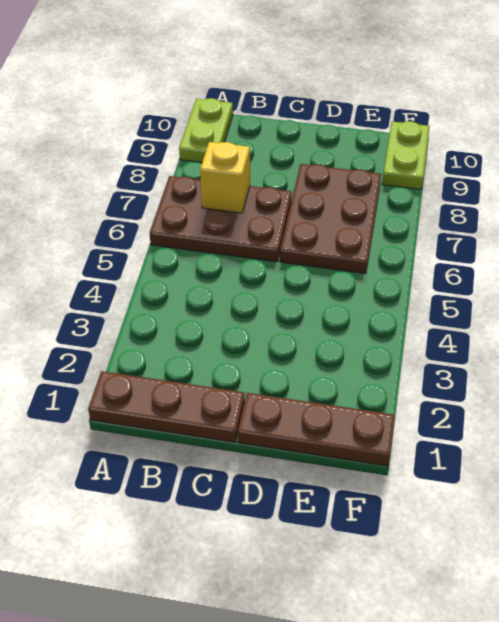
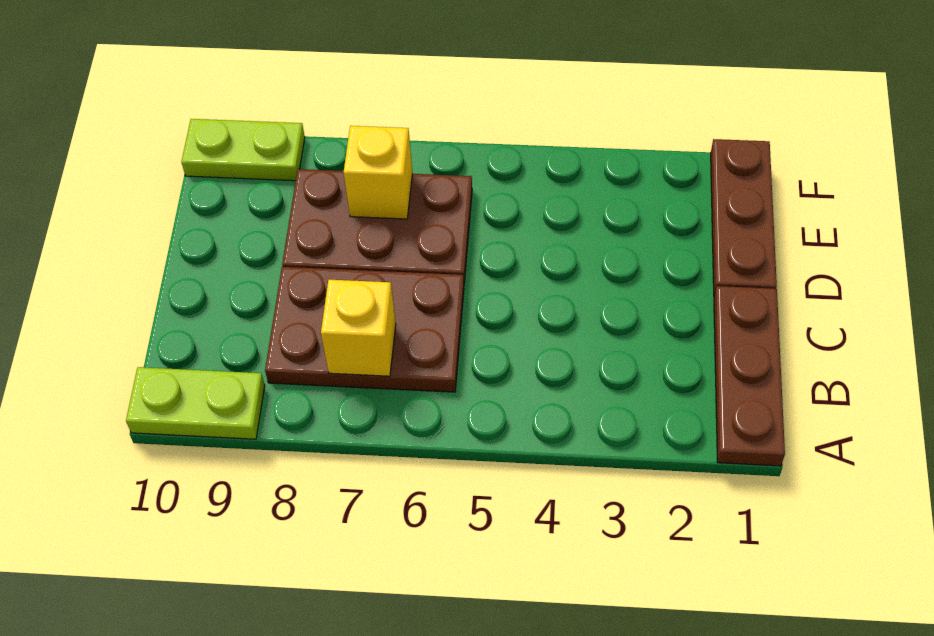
brown plate A6:C7 level 1 -> brown plate B6:C8 level 1
none -> yellow brick E7 level 2

